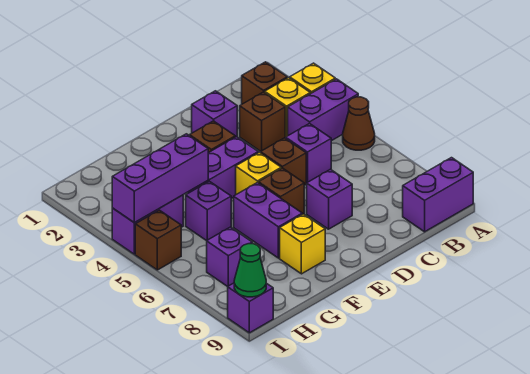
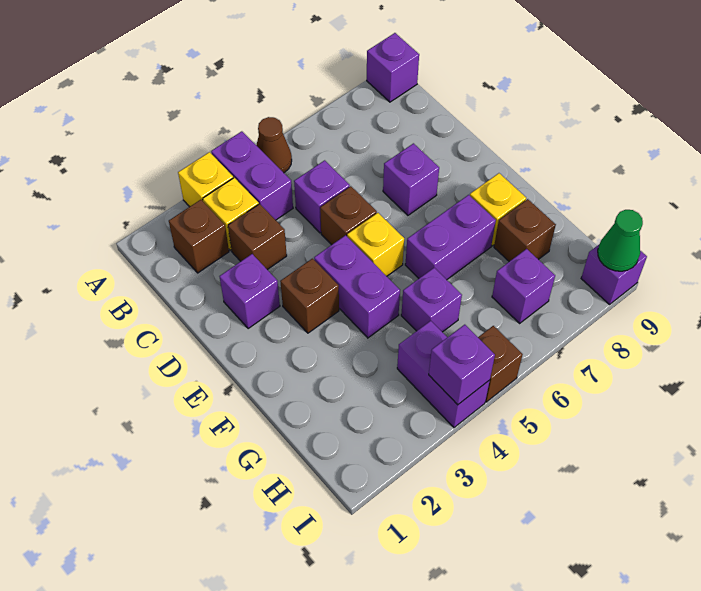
purple brick A9:B9 level 1 -> purple brick A9 level 1
brown brick E6 level 1 -> brown brick G8 level 1
purple brick G4:I4 level 2 -> purple brick I4 level 2

